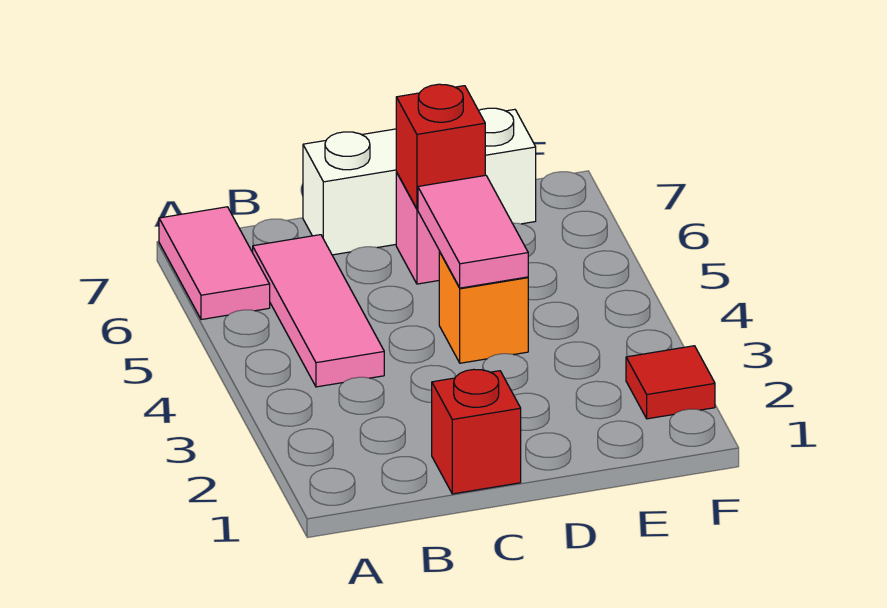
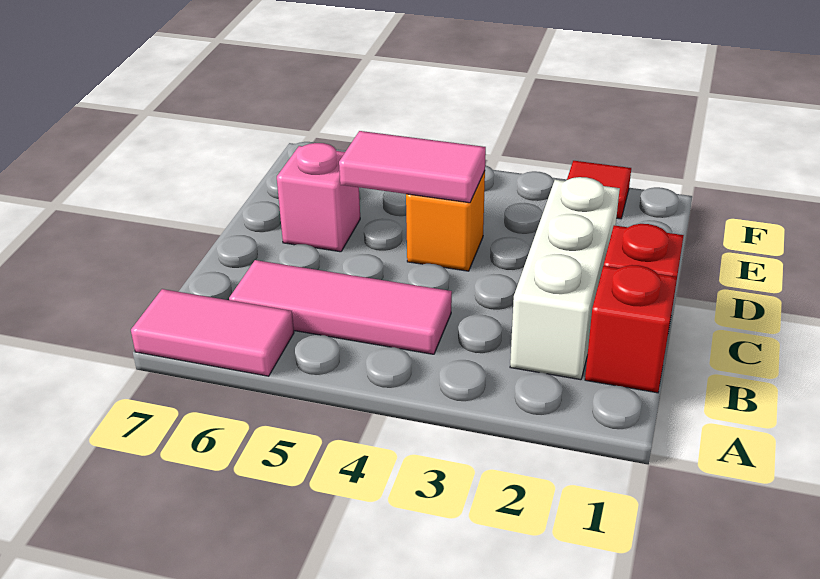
white brick C7:E7 level 1 -> white brick B2:D2 level 1
red brick D6 level 2 -> red brick B1 level 1

